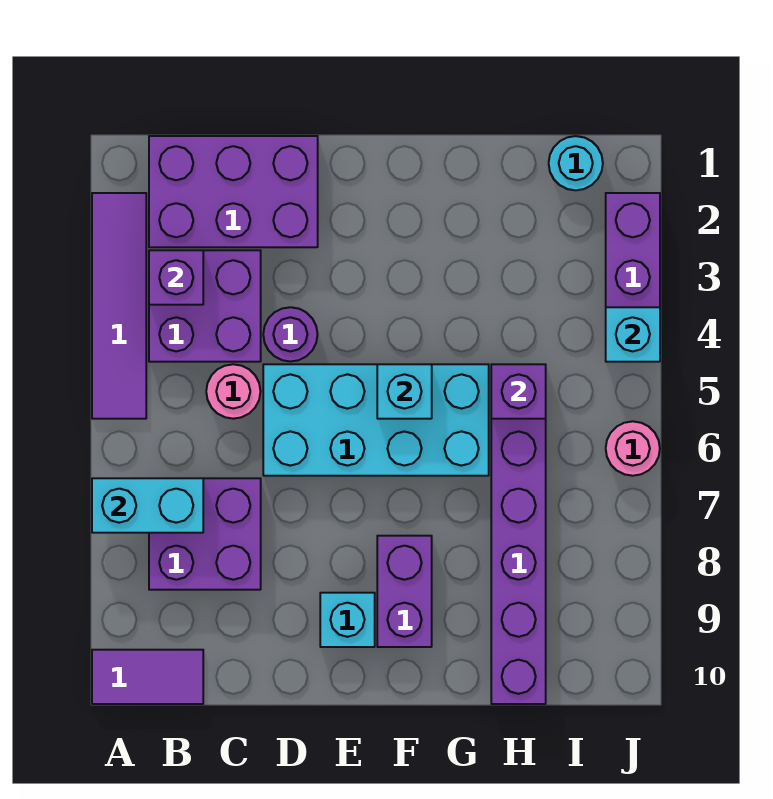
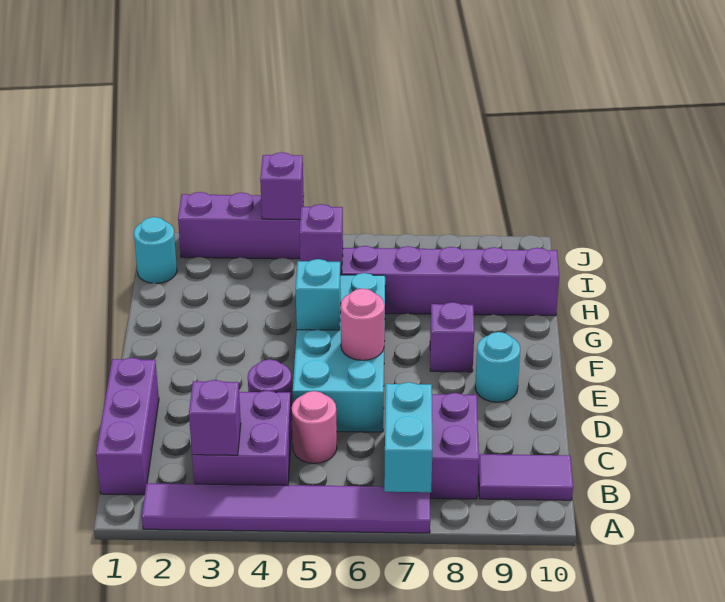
purple tile A2:A5 level 1 -> purple tile A2:A7 level 1
purple tile A10:B10 level 1 -> purple tile B9:B10 level 1
purple brick B1:D2 level 1 -> purple brick B1:D1 level 1
cyan brick E9 level 1 -> cyan round brick E9 level 1
purple brick F8:F9 level 1 -> purple brick F8 level 1
cyan brick J4 level 2 -> purple brick J4 level 2
pink round brick J6 level 1 -> pink round brick E6 level 2

